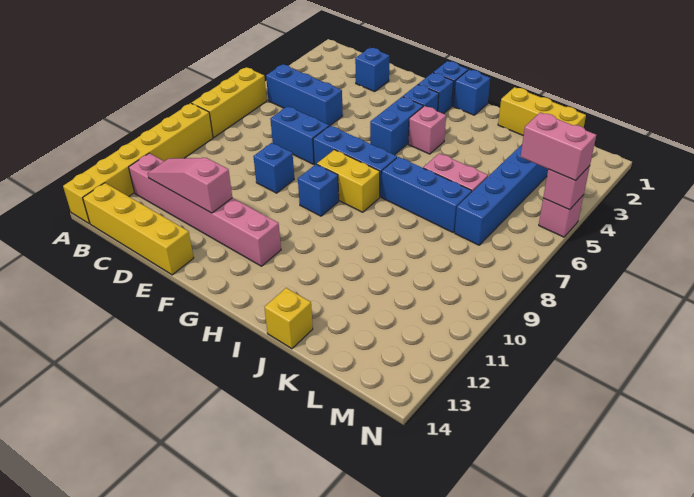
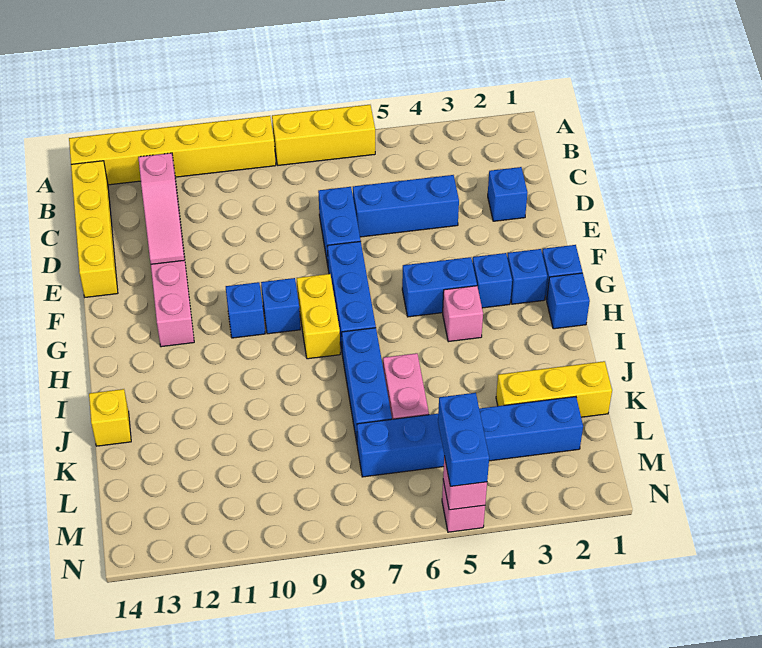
blue brick B5:D5 level 1 -> blue brick D4:D6 level 1
pink slope C12:E12 level 2 top E -> pink slope C12:E12 level 2 top C
blue brick E9 level 1 -> blue brick G10 level 1
yellow brick J1:L1 level 1 -> yellow brick K1:K3 level 1
pink brick M5:N5 level 3 -> blue brick M5:N5 level 3

